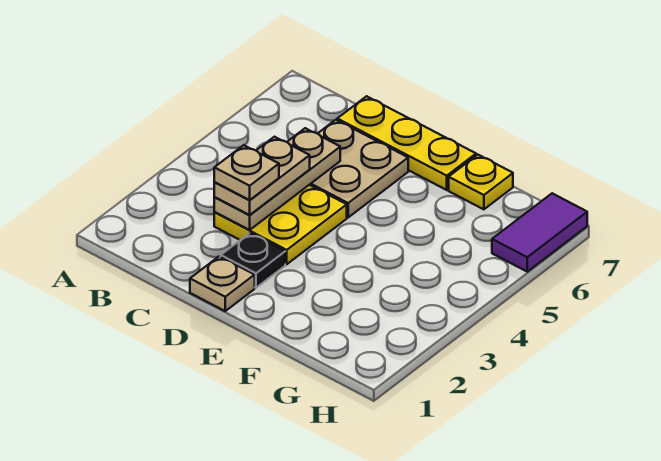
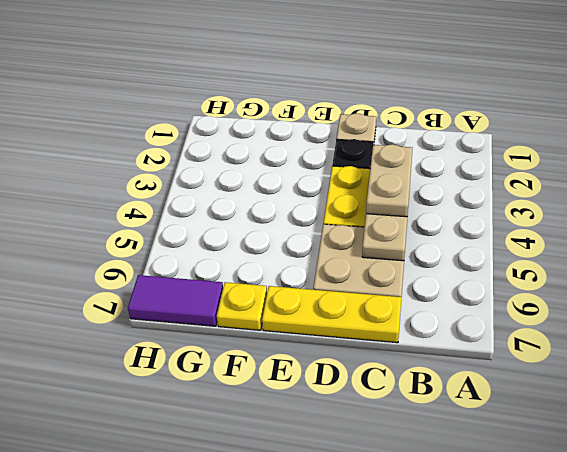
tan plate C3 level 4 -> none
purple tile H6:H7 level 1 -> purple tile G7:H7 level 1

